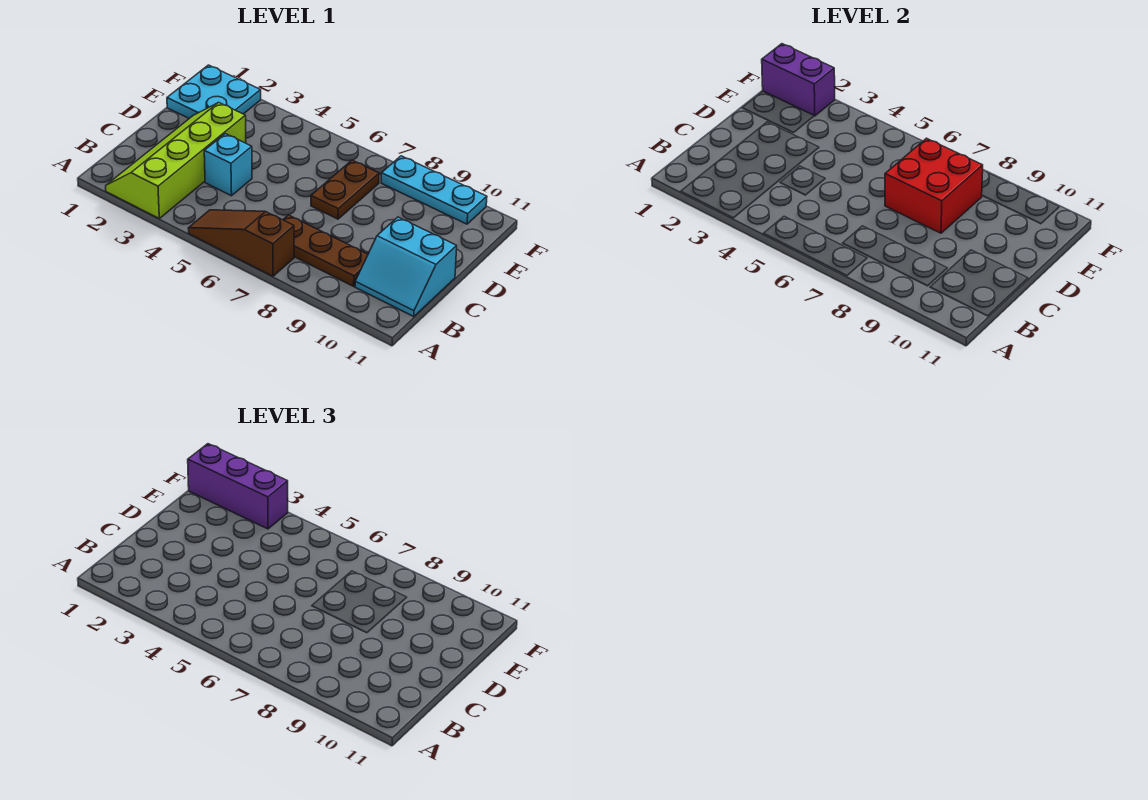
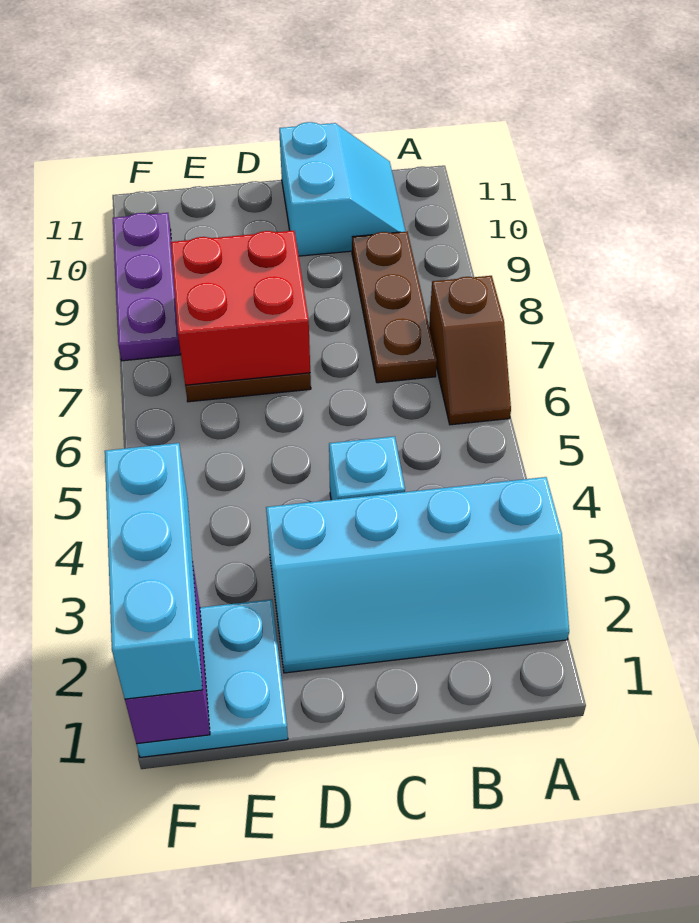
lime slope A2:D3 level 1 top 3 -> cyan slope A2:D3 level 1 top 3
brown slope A5:A7 level 1 top 7 -> brown slope A6:A7 level 1 top 7
purple brick F1:F3 level 3 -> cyan brick F1:F3 level 3
cyan plate F8:F10 level 1 -> purple plate F8:F10 level 1

